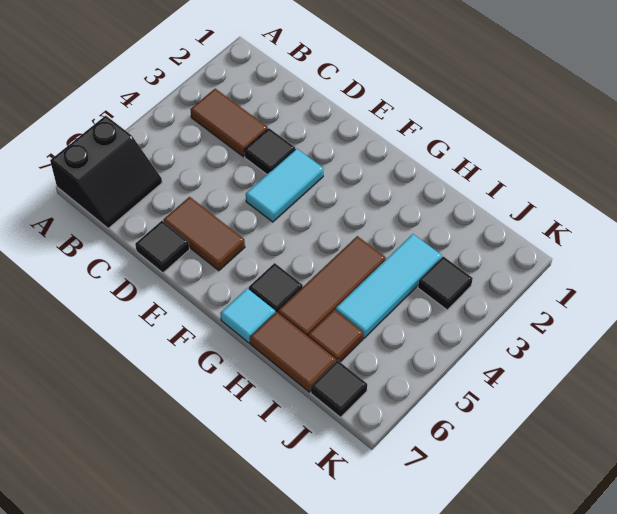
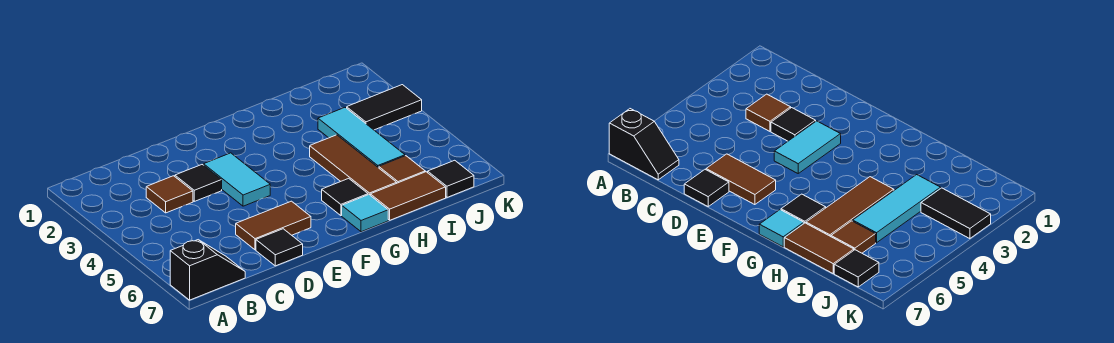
black slope A6:B7 level 1 top A -> black slope A7:B7 level 1 top A
brown tile B3:C3 level 1 -> brown tile C3 level 1
black tile J3 level 1 -> black tile J3:K3 level 1

